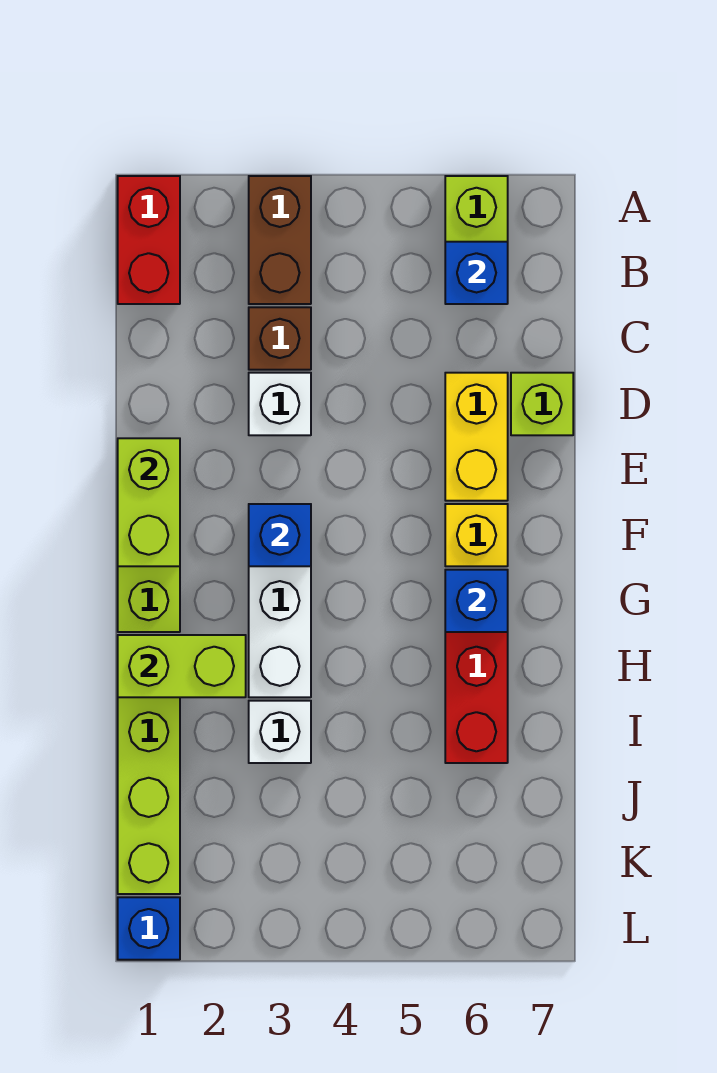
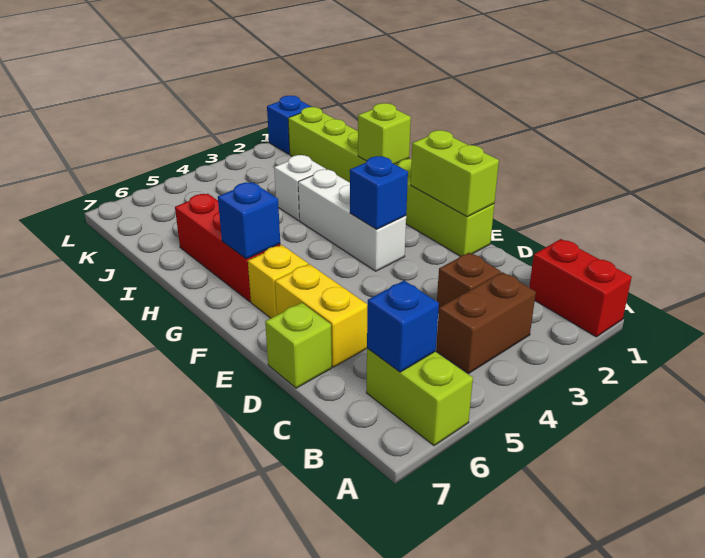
brown brick A3:B3 level 1 -> brown brick B3:B4 level 1
white brick D3 level 1 -> none
lime brick H1:H2 level 2 -> lime brick H1 level 2

